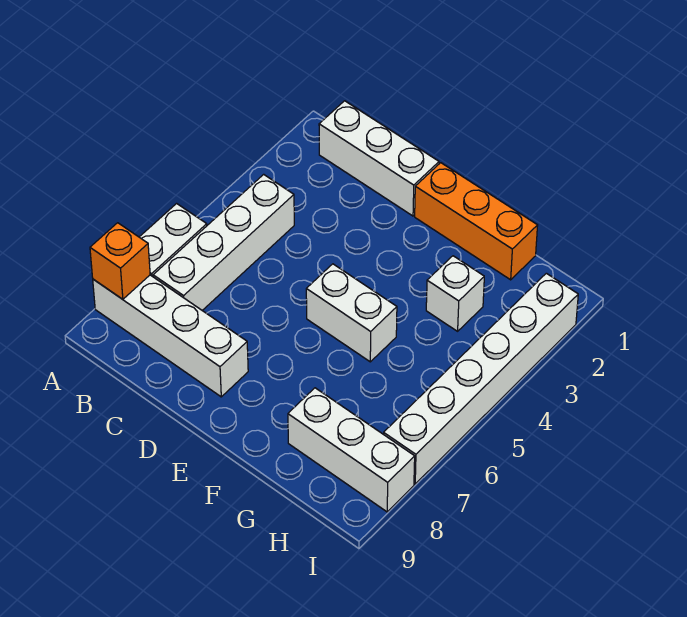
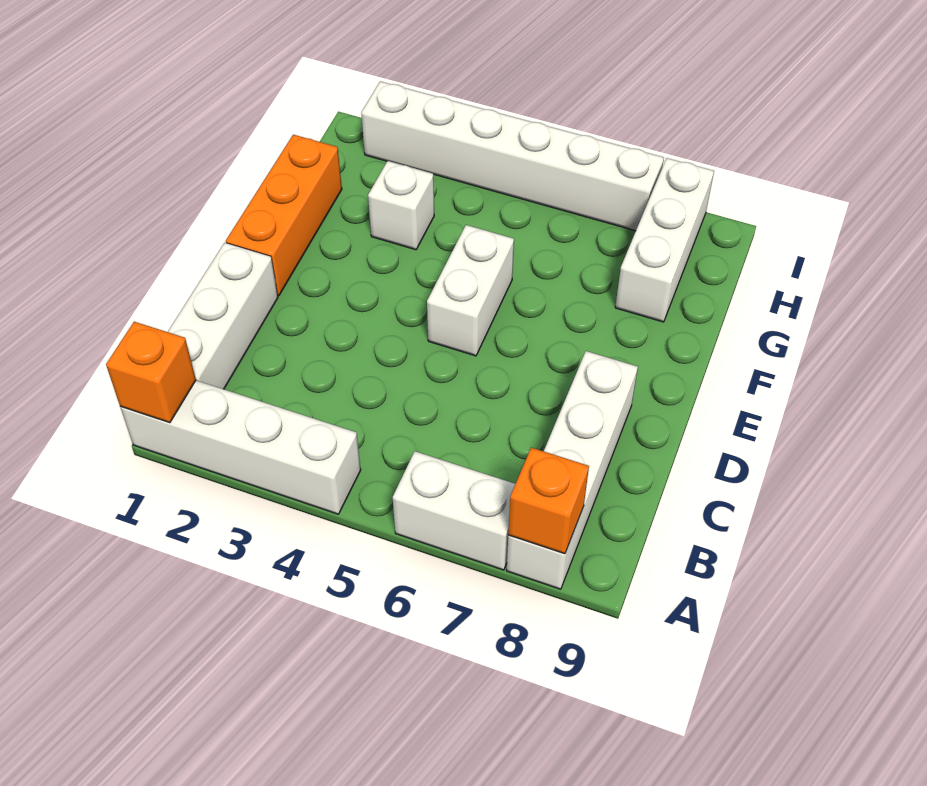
none -> orange brick A1 level 2
white brick B4:B7 level 1 -> white brick A1:A4 level 1

